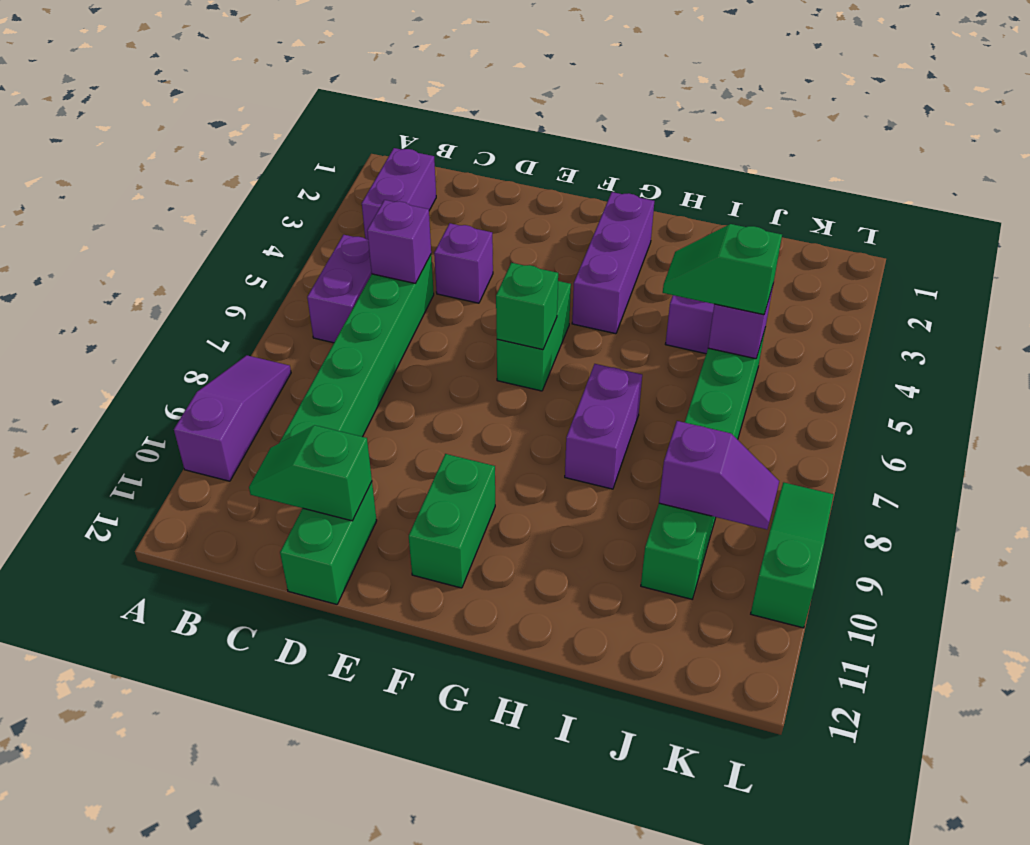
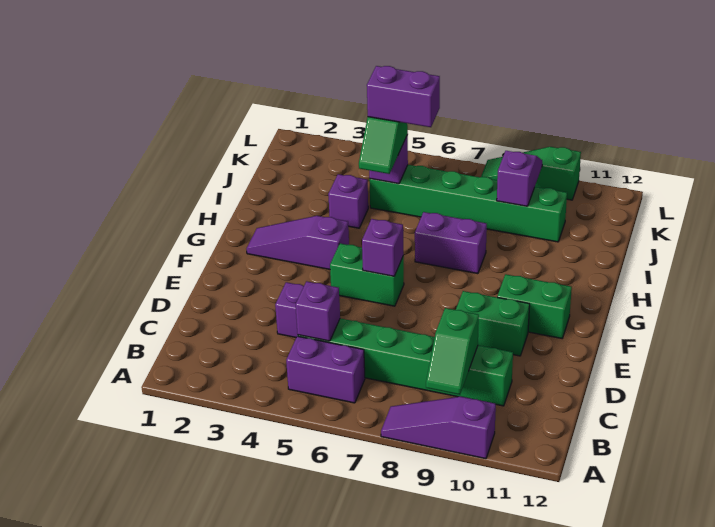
purple brick B2:B3 level 1 -> purple brick J5:J6 level 4
green slope C11:D11 level 2 top D -> green slope B9:C9 level 2 top C
green brick D11:D12 level 1 -> green brick E9:E10 level 1
green brick F6 level 2 -> purple brick F6 level 2
purple brick G2:G4 level 1 -> purple slope G2:G4 level 1 top 4

